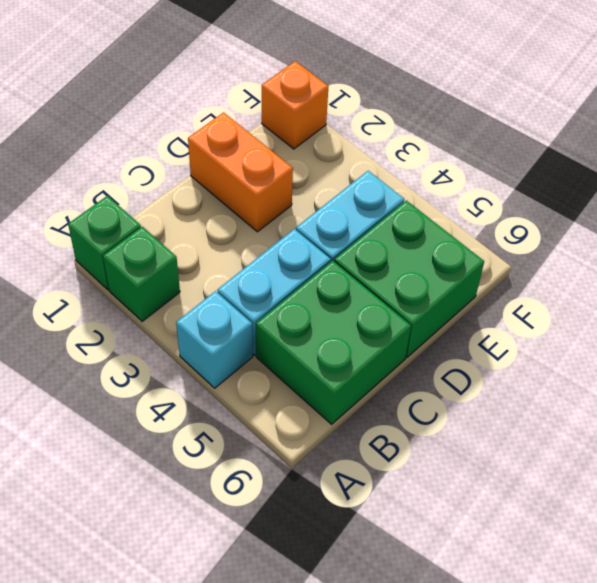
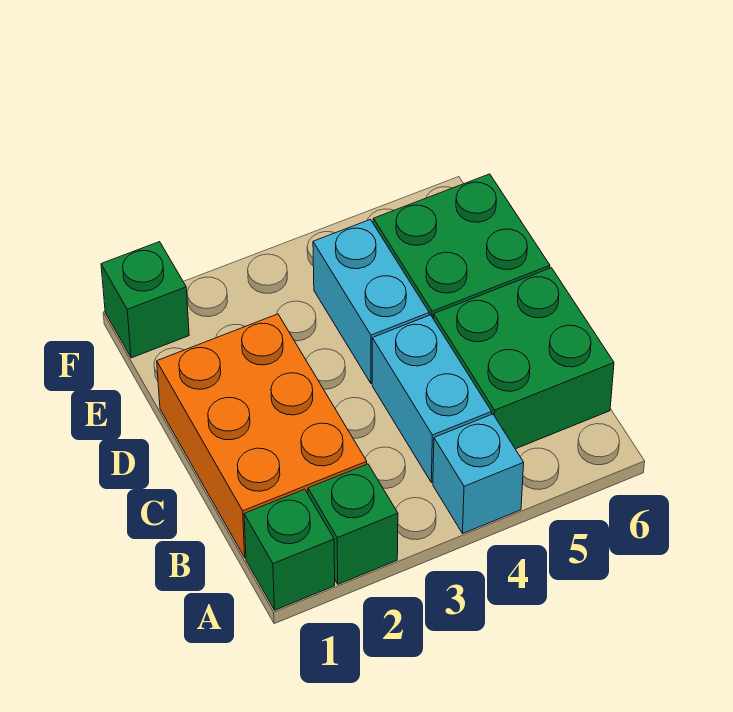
orange brick D1:D2 level 1 -> orange brick B1:D2 level 1
orange brick F1 level 1 -> green brick F1 level 1

